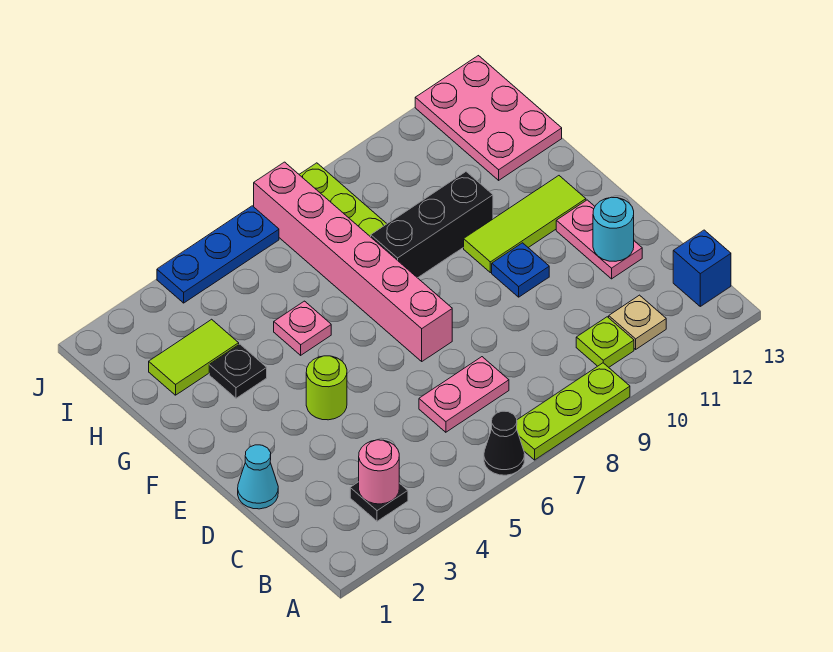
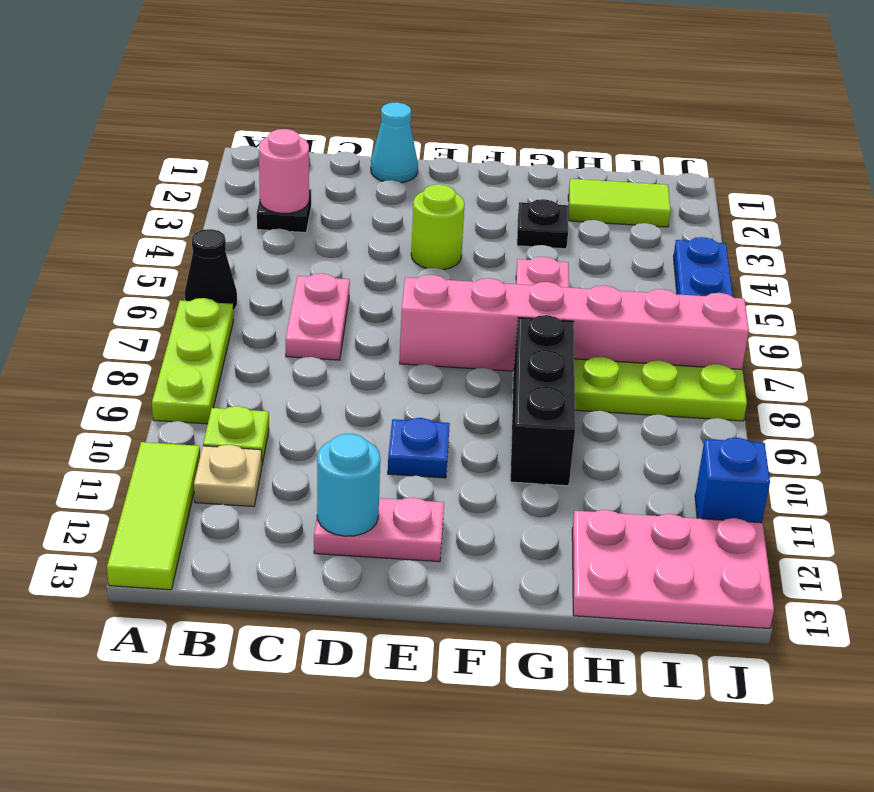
blue brick B13 level 1 -> blue brick J11 level 1
lime tile F10:F12 level 1 -> lime tile A11:A13 level 1
lime tile H2:H3 level 1 -> lime tile H2:I2 level 1

